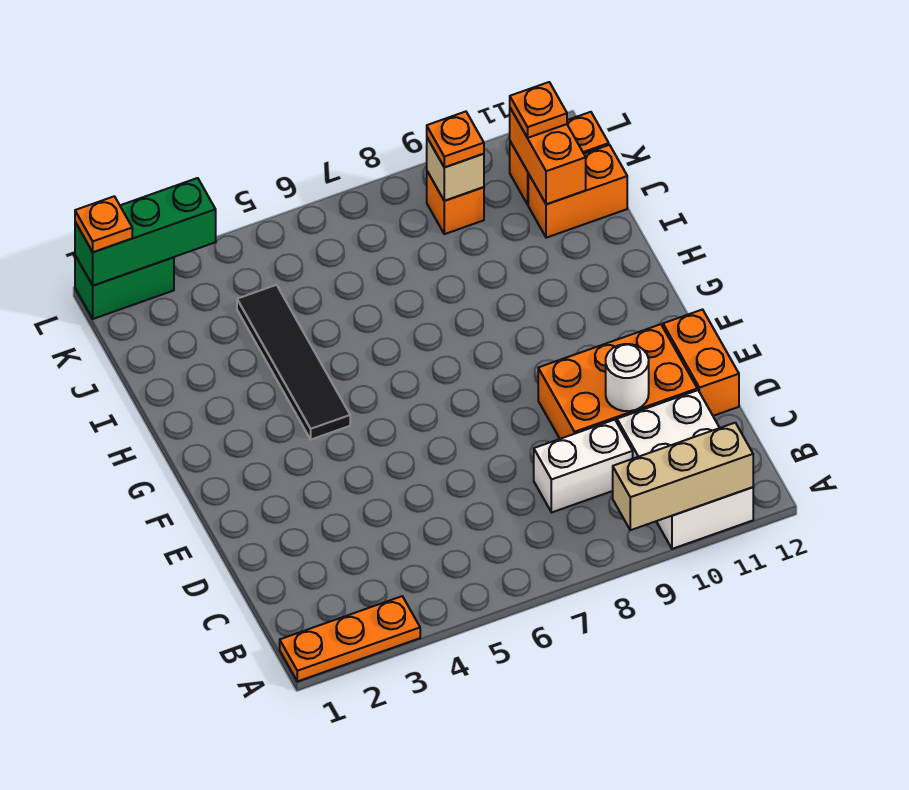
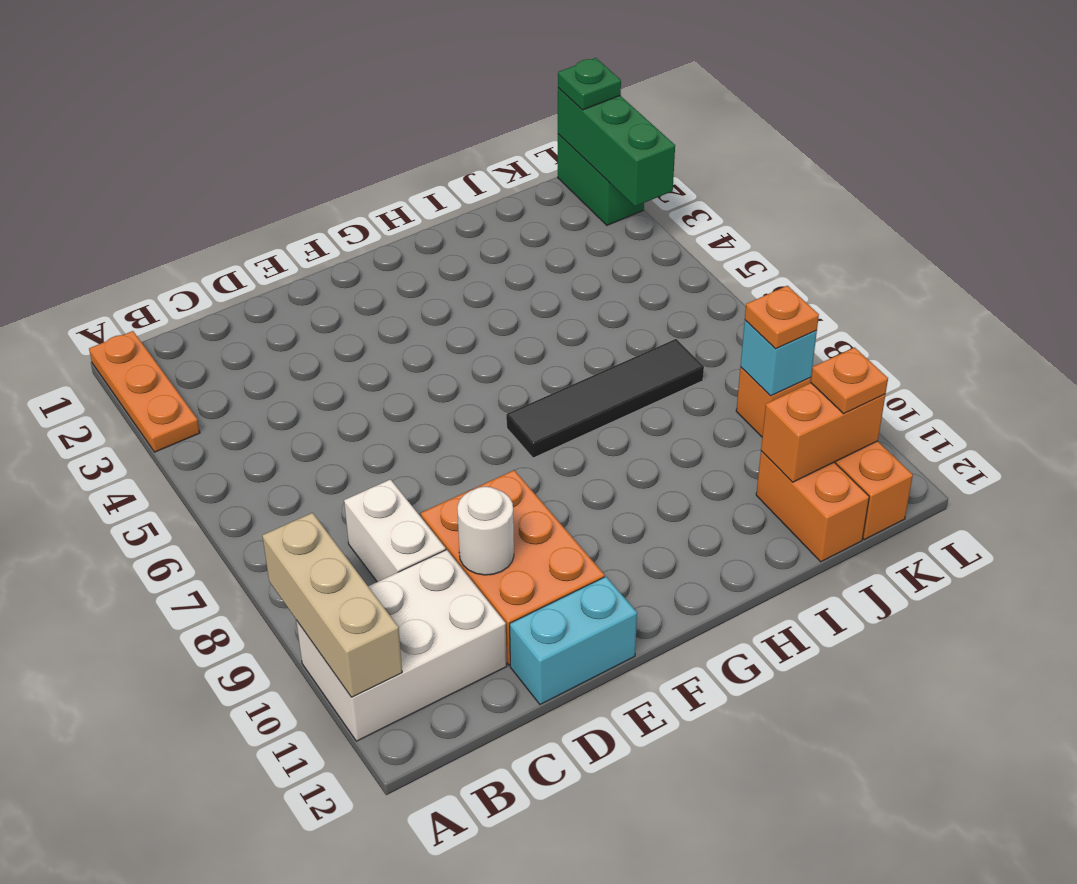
orange brick D12:E12 level 1 -> cyan brick D12:E12 level 1
black tile G4:J4 level 1 -> black tile G7:J7 level 1
tan brick K9 level 2 -> cyan brick K9 level 2
orange plate L1 level 3 -> green plate L1 level 3

